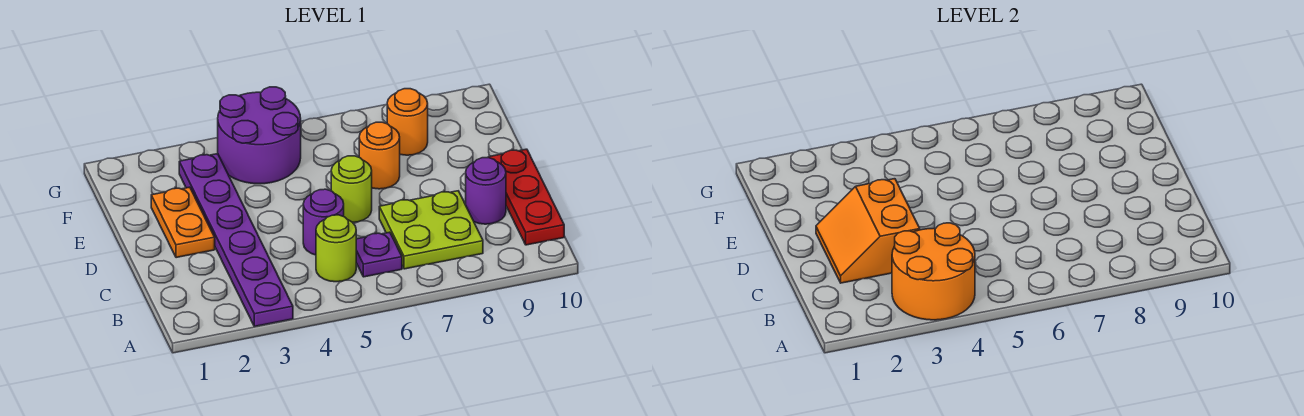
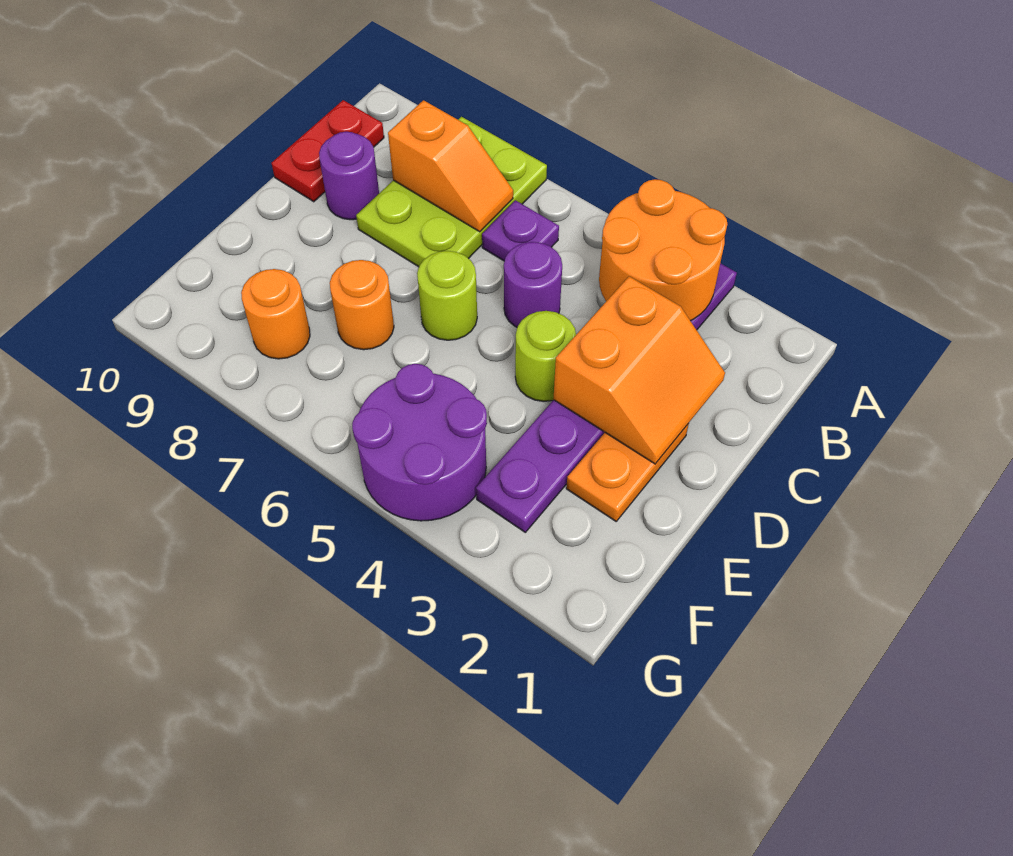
lime round brick B5 level 1 -> lime round brick D4 level 1
lime plate B7:C8 level 1 -> lime plate A7:C8 level 1
none -> orange slope B7:B8 level 2 top 8
red plate B10:D10 level 1 -> red plate B10:C10 level 1

